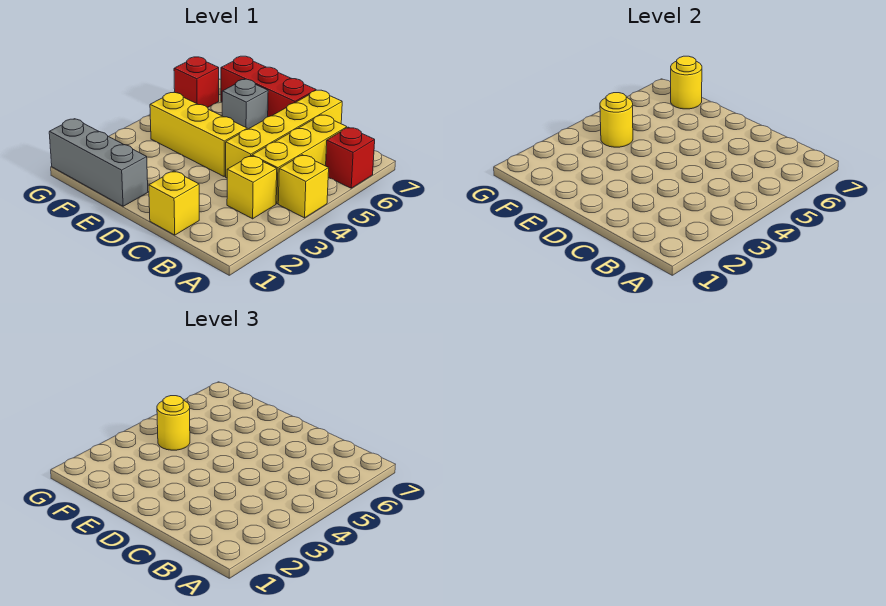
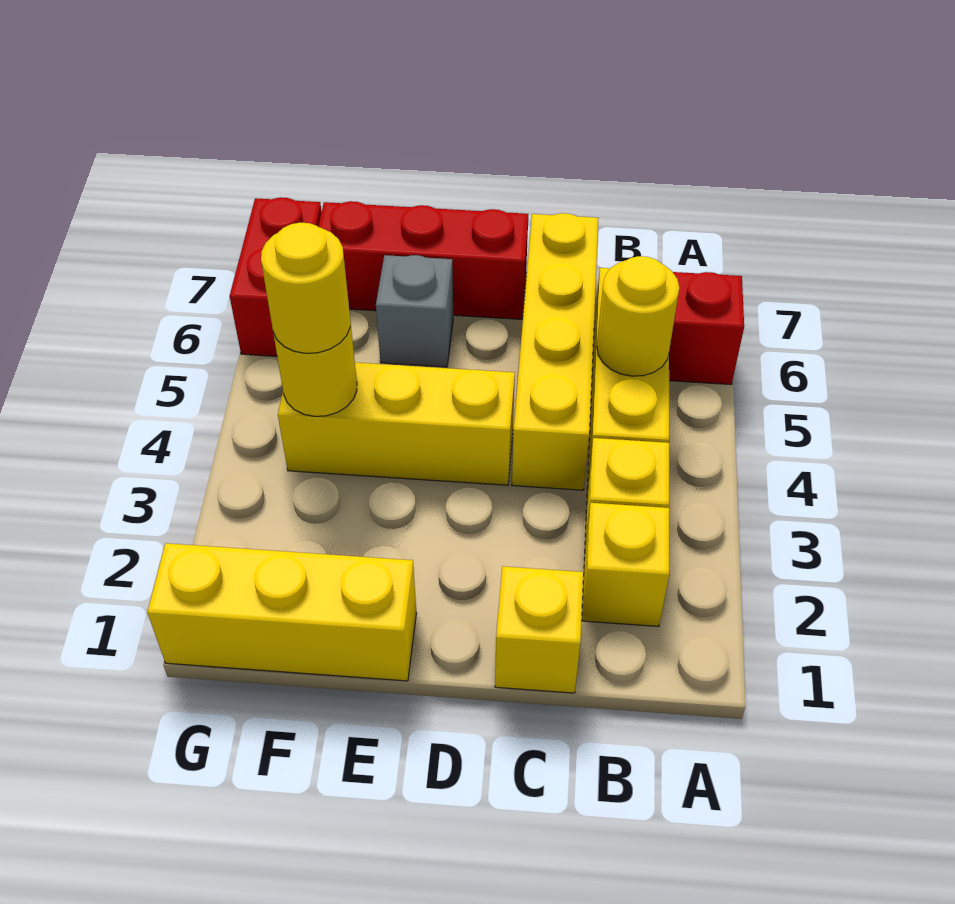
yellow brick A4 level 1 -> yellow brick B2 level 1
grey brick E1:G1 level 1 -> yellow brick E1:G1 level 1
yellow round brick F7 level 2 -> yellow round brick B5 level 2
red brick G6 level 1 -> red brick G6:G7 level 1

